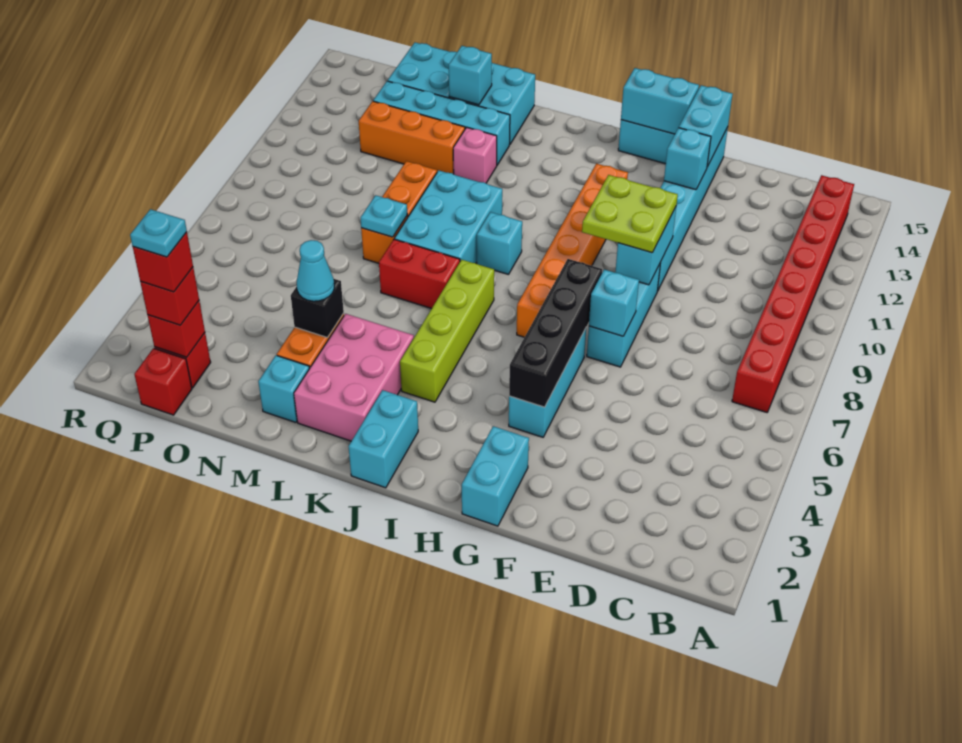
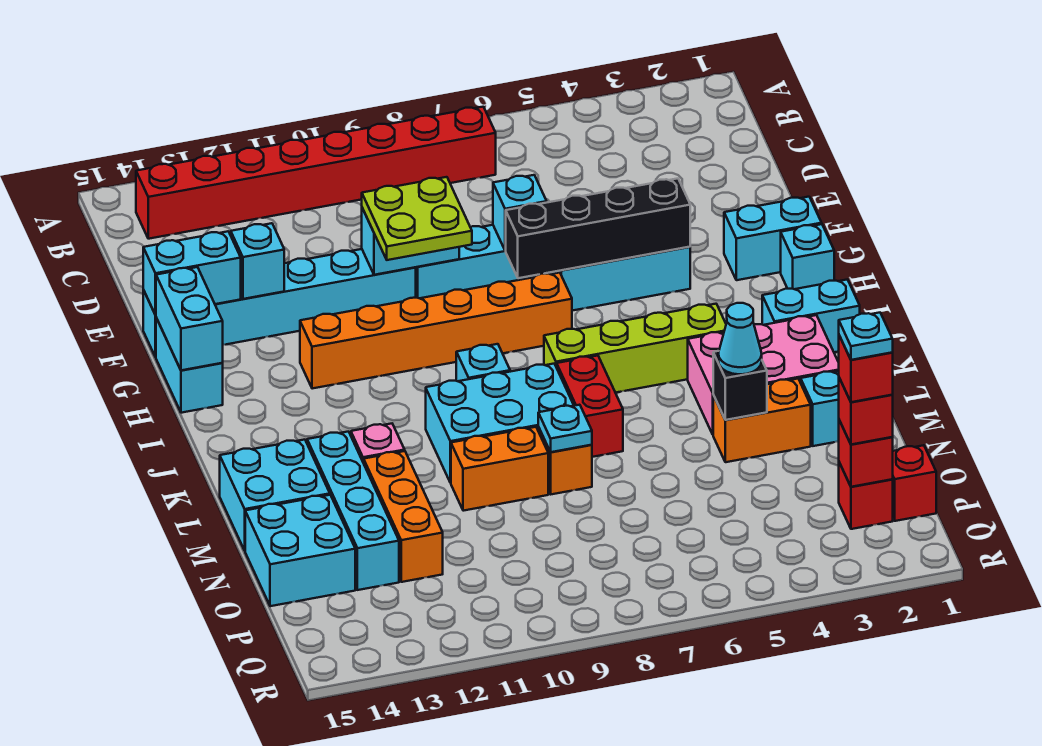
cyan brick M14 level 2 -> cyan brick H1 level 1

